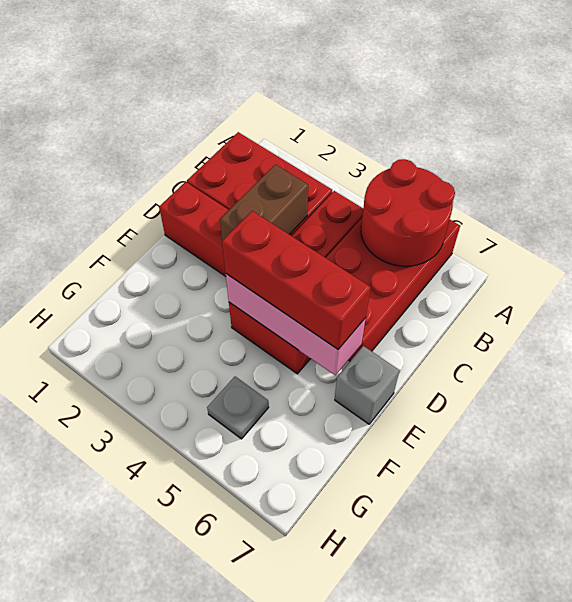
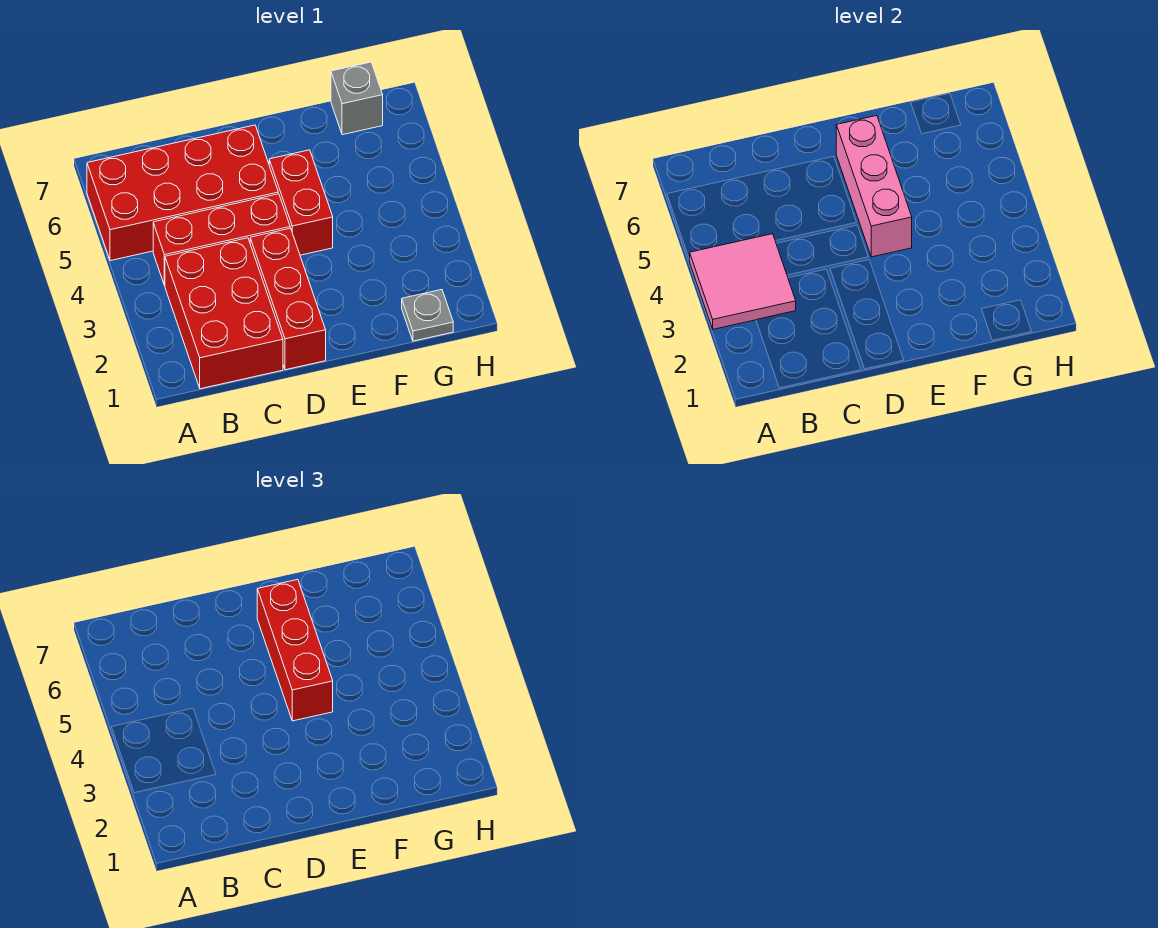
none -> pink tile A3:B4 level 2
red round brick A5:B6 level 2 -> none
brown brick C3:D3 level 2 -> none
grey brick E7 level 1 -> grey brick G7 level 1
grey plate G5 level 1 -> grey plate G1 level 1

